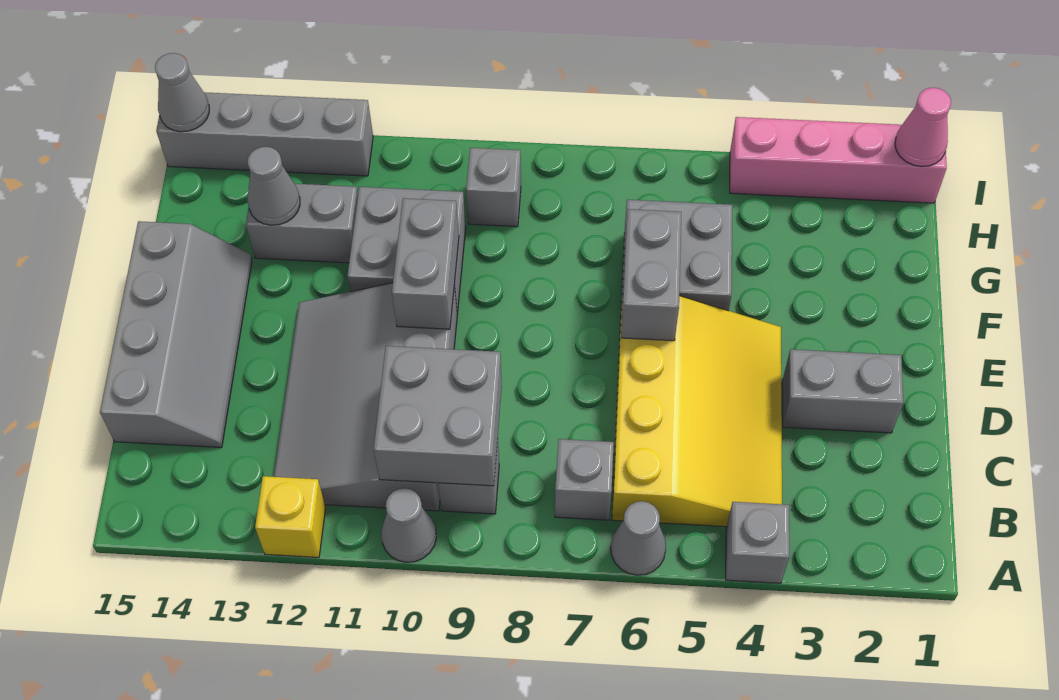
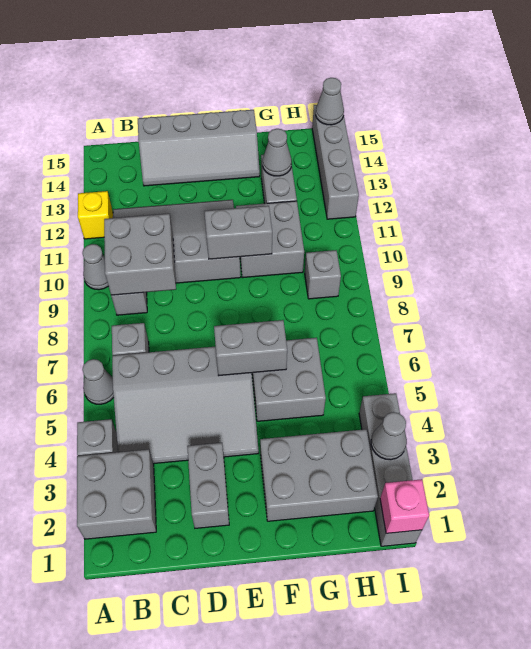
none -> grey brick A2:B3 level 1
yellow slope B4:E6 level 1 top 6 -> grey slope B4:E6 level 1 top 6
none -> grey brick F2:H3 level 1
pink brick I1:I4 level 1 -> grey brick I1:I4 level 1
pink cone I1 level 2 -> pink brick I1 level 2
none -> grey cone I3 level 2

